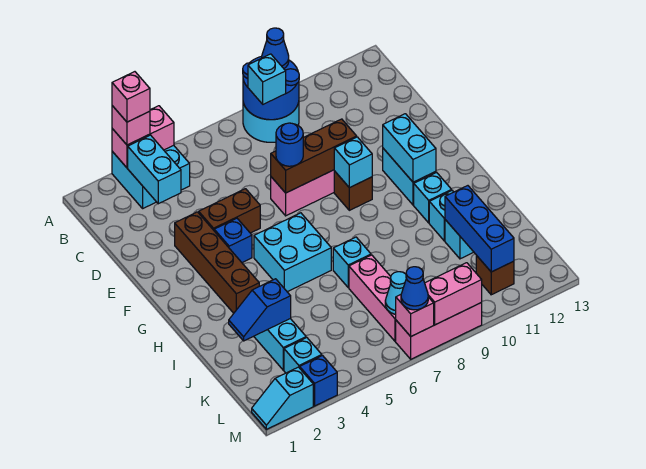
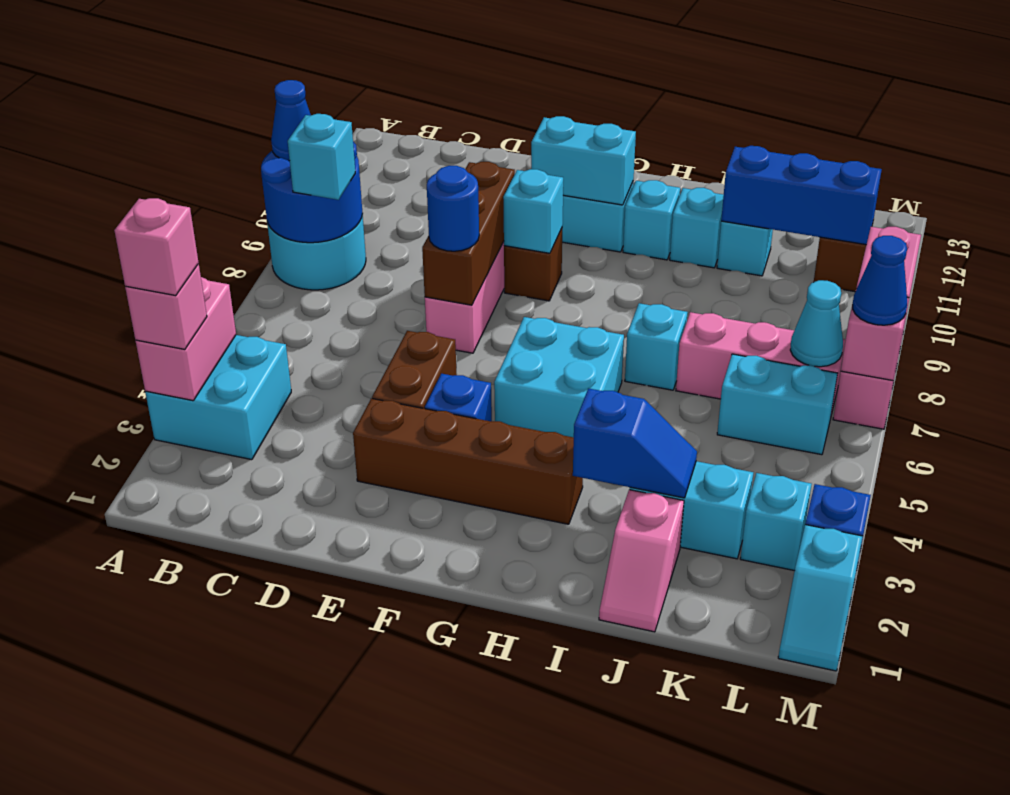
cyan brick B3:C3 level 2 -> cyan brick K6:L6 level 1
none -> pink slope J1:J2 level 1 top 2
blue slope J2:J3 level 2 top 3 -> blue slope I3:J3 level 2 top I

